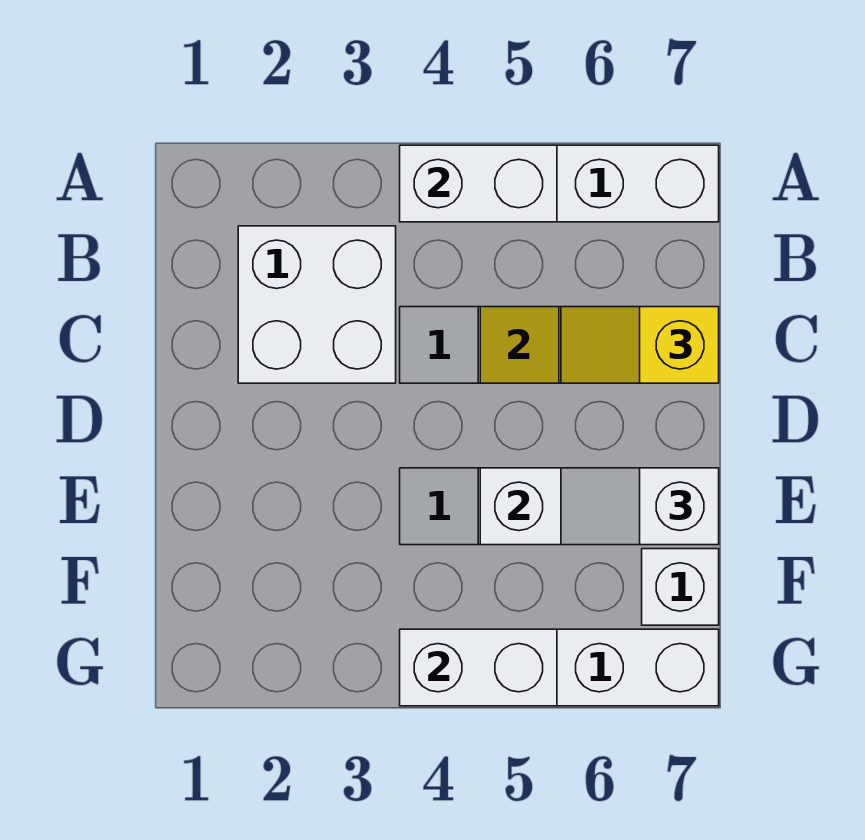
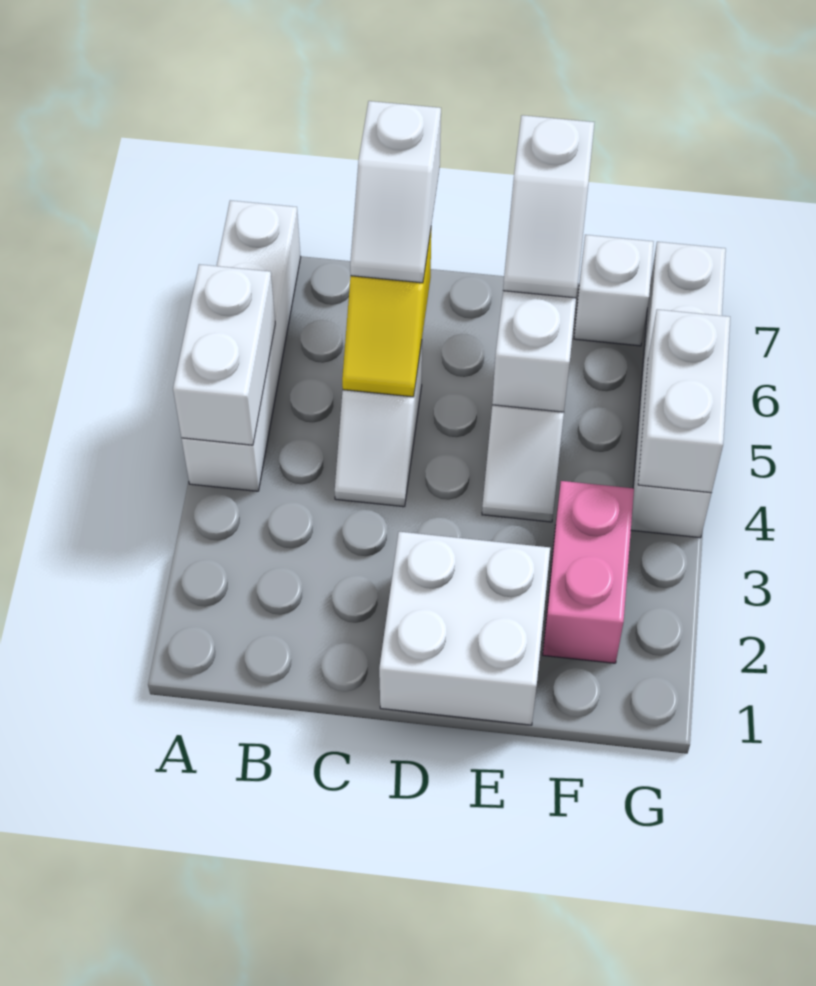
white brick B2:C3 level 1 -> white brick D1:E2 level 1
yellow slope C6:C7 level 3 top 7 -> white slope C6:C7 level 3 top 7
none -> pink brick F2:F3 level 1

